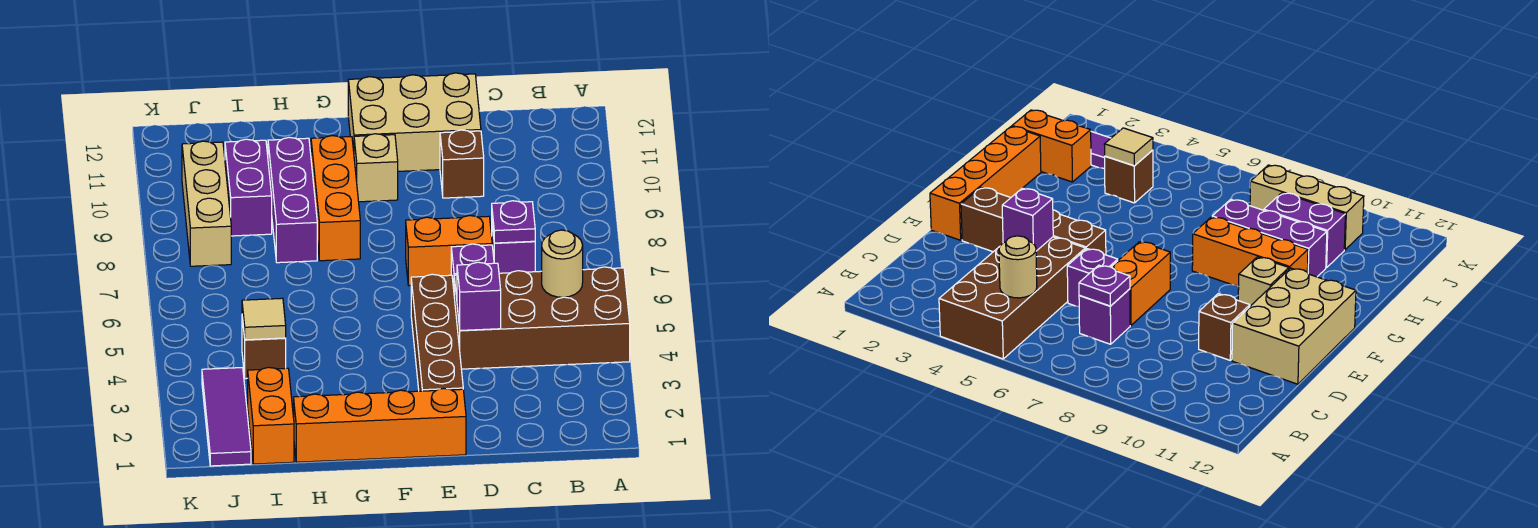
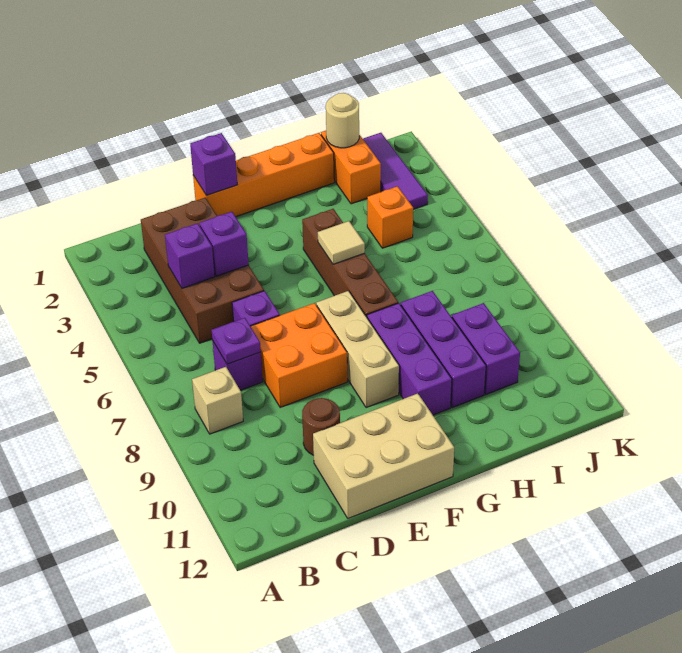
brown brick A4:D5 level 1 -> brown brick C2:D5 level 1
tan round brick B5 level 2 -> tan round brick I1 level 2
none -> purple brick C4 level 2
orange brick D7:E7 level 1 -> orange brick D7:E8 level 1
brown brick D10 level 1 -> brown round brick D10 level 1
none -> purple brick E1 level 2
brown brick E2:E5 level 1 -> brown brick G4:G7 level 1
tan brick F10 level 1 -> tan brick B8 level 1
orange brick G8:G10 level 1 -> purple brick G8:G10 level 1
brown brick I4 level 1 -> orange brick I4 level 1
tan tile I4 level 2 -> tan tile G5 level 2
tan brick J8:J10 level 1 -> tan brick F7:F9 level 1

